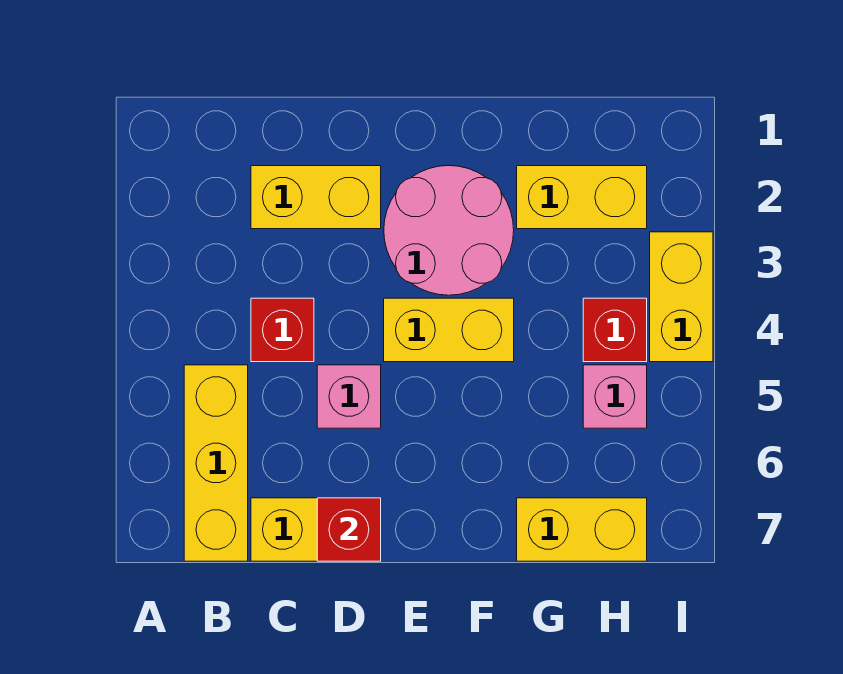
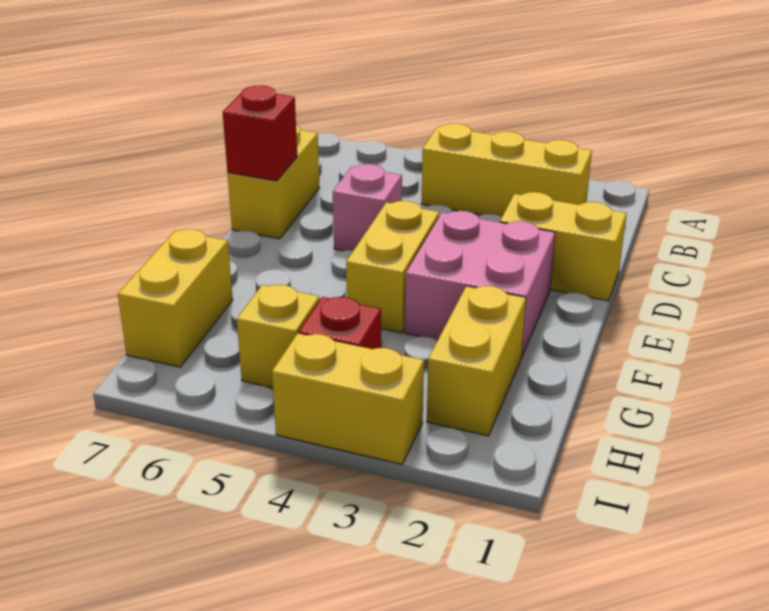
yellow brick B5:B7 level 1 -> yellow brick B2:B4 level 1
yellow brick C2:D2 level 1 -> yellow brick D1:D2 level 1
red brick C4 level 1 -> none
pink round brick E2:F3 level 1 -> pink brick E2:F3 level 1
pink brick H5 level 1 -> yellow brick H5 level 1

